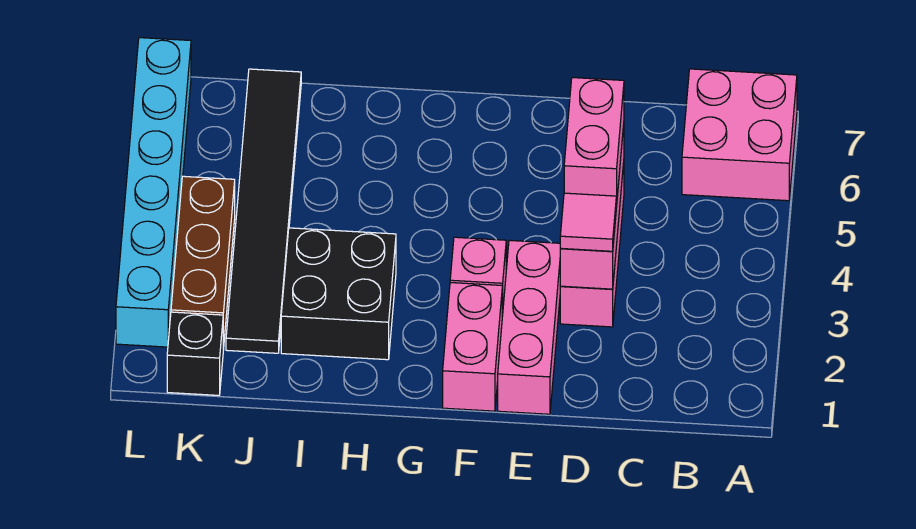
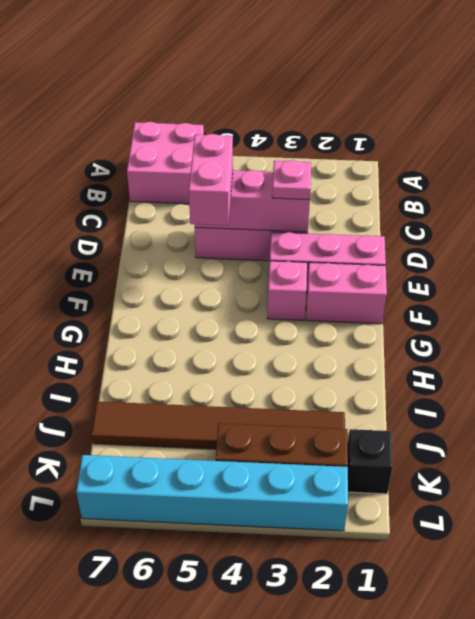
pink tile D3 level 3 -> pink plate D3 level 3
pink brick D4:D5 level 3 -> pink brick D5:E5 level 3
black brick H2:I3 level 1 -> none
black tile J2:J7 level 1 -> brown tile J2:J7 level 1

